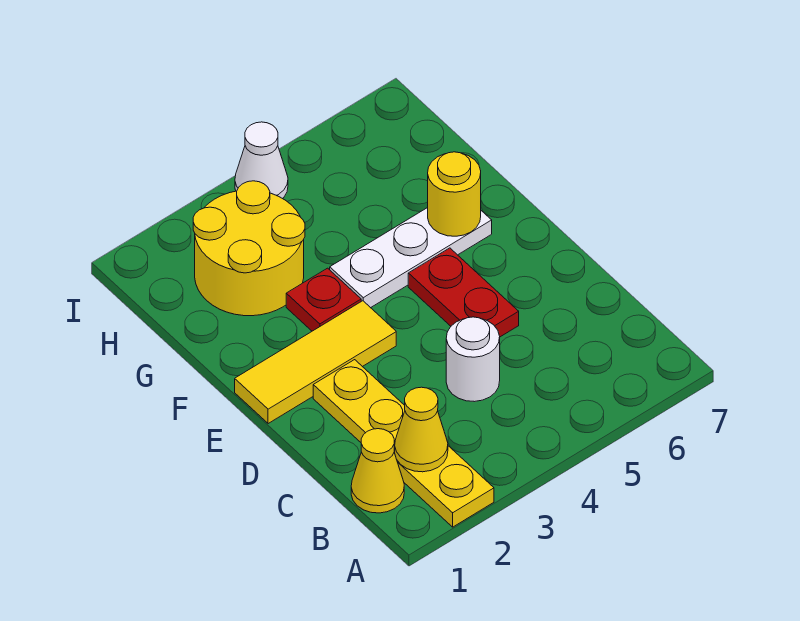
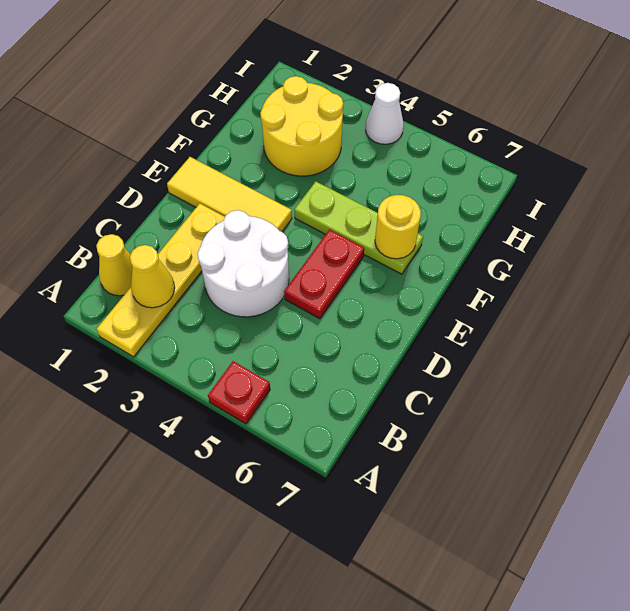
white round brick C4 level 1 -> white round brick C3:D4 level 1
red plate F3 level 1 -> red plate A5 level 1
white plate F4:F6 level 1 -> lime plate F4:F6 level 1

